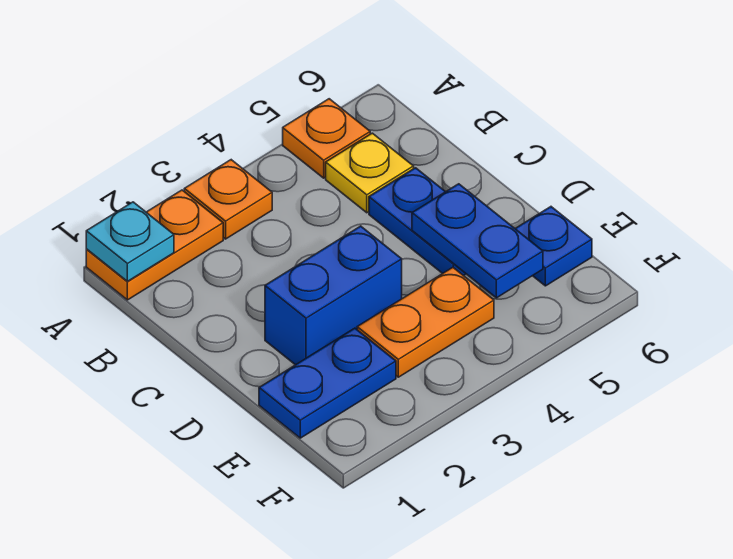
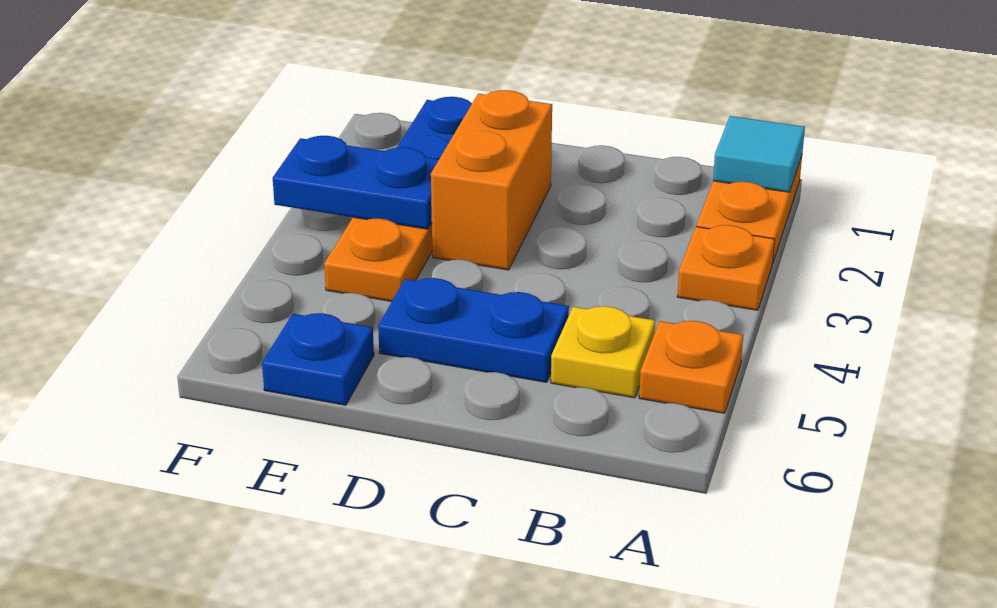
cyan plate A1 level 2 -> cyan tile A1 level 2
blue brick D2:D3 level 1 -> orange brick D2:D3 level 1
blue plate D5:E5 level 2 -> blue plate E3:F3 level 2

